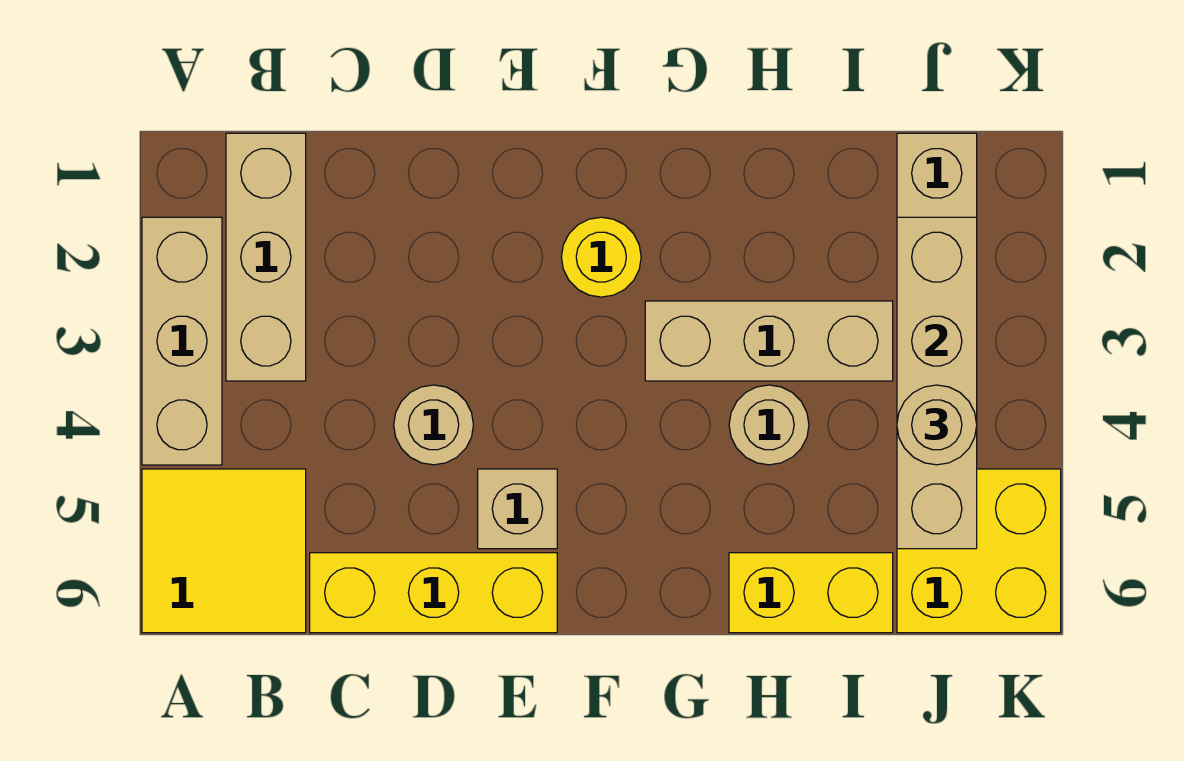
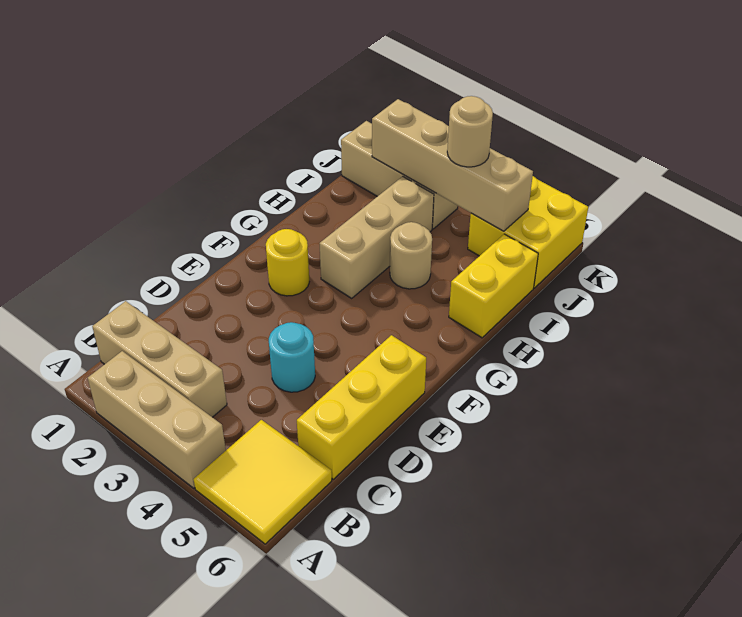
tan round brick D4 level 1 -> cyan round brick D4 level 1
tan brick E5 level 1 -> none

